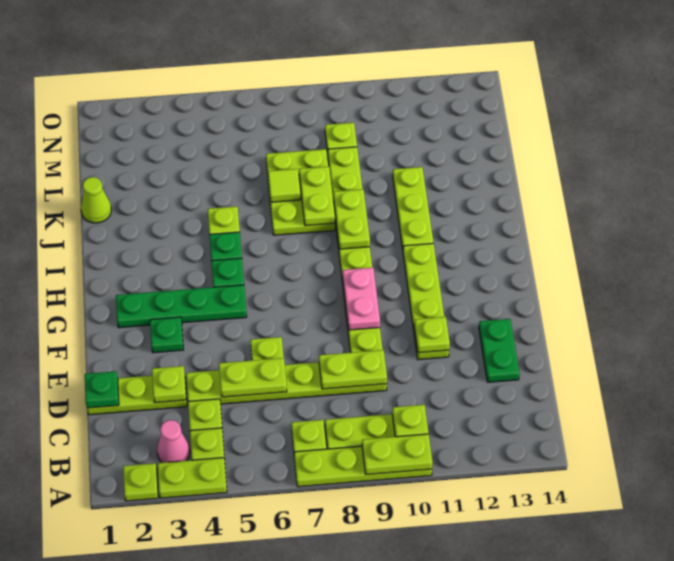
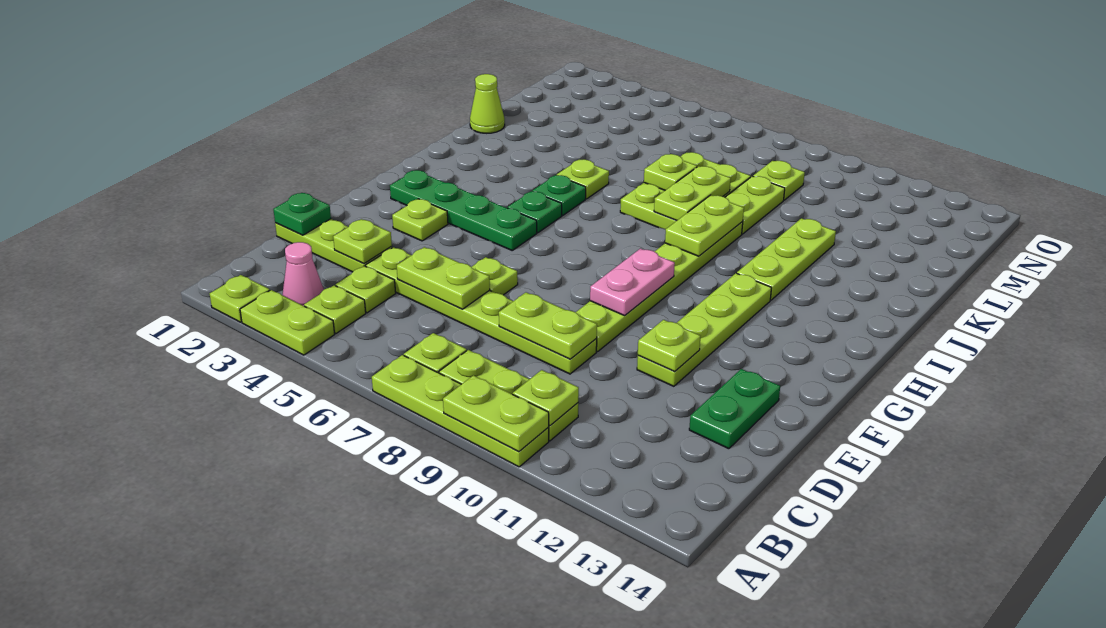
green plate F3 level 1 -> lime plate F3 level 1
lime tile K7 level 2 -> lime plate K7 level 2

